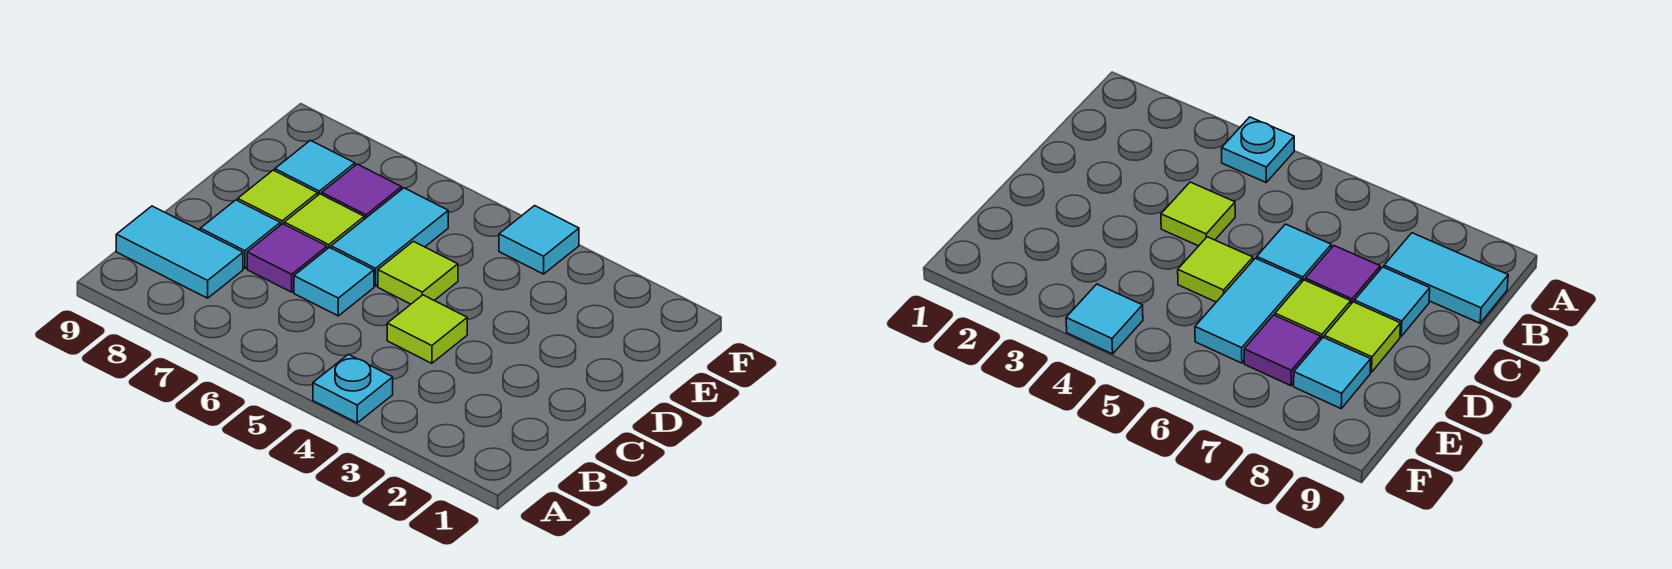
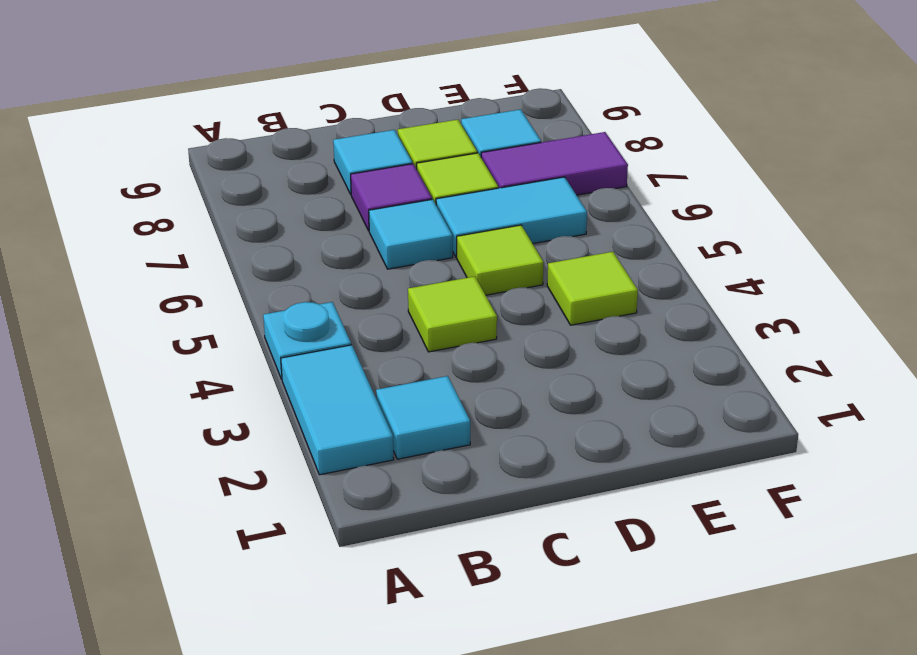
cyan tile B8:B9 level 1 -> cyan tile A2:A3 level 1
none -> lime tile E4 level 1
purple tile E7 level 1 -> purple tile E7:F7 level 1
cyan tile F4 level 1 -> cyan tile B2 level 1

